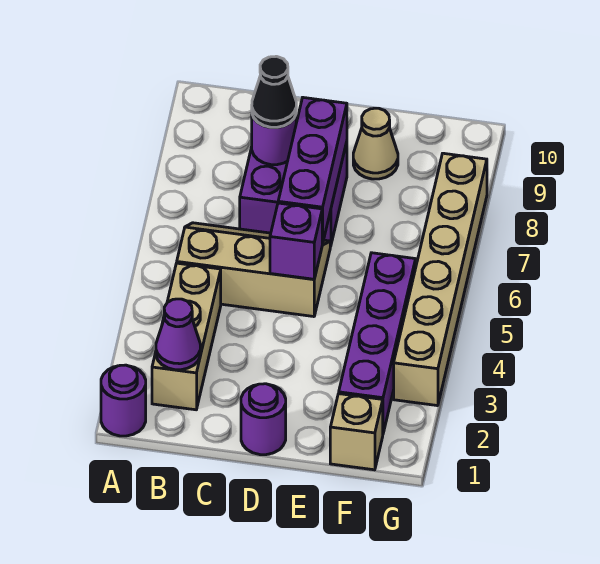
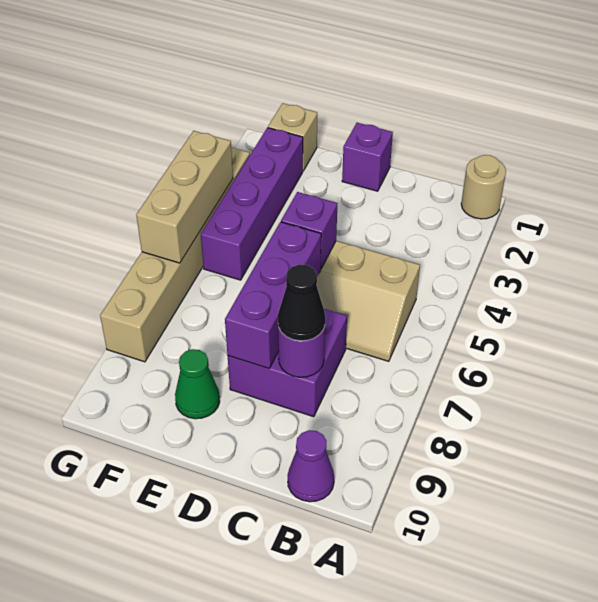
purple round brick A1 level 1 -> tan round brick A1 level 1
tan brick B2:B4 level 1 -> tan brick G4:G6 level 2
purple cone B2 level 2 -> purple cone B10 level 1
purple round brick D1 level 1 -> purple brick D1 level 1
tan cone E9 level 1 -> green cone E9 level 1

